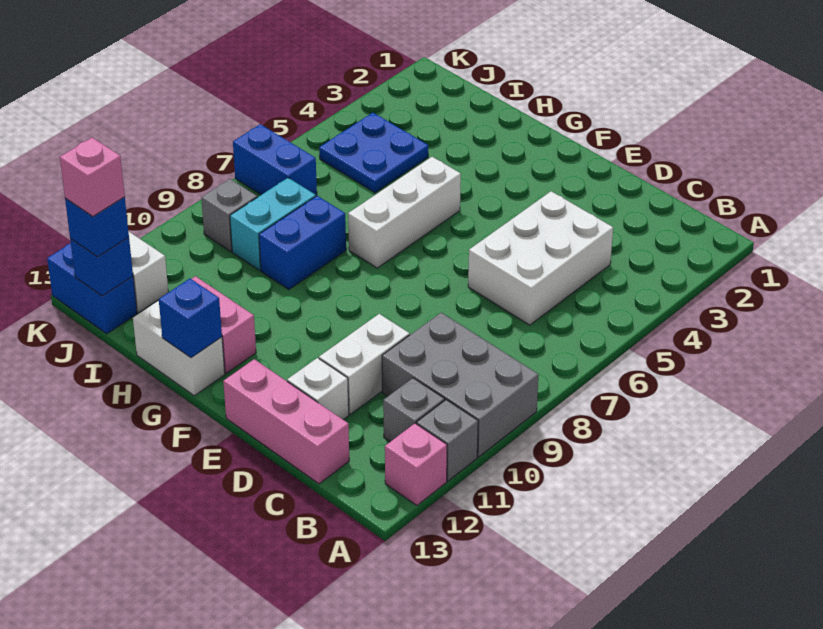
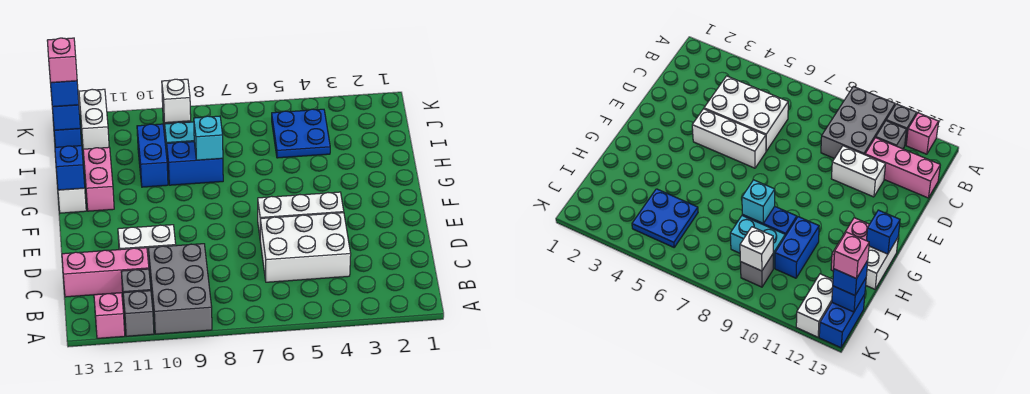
pink brick C13:E13 level 1 -> pink brick C11:C13 level 1
white brick D12 level 1 -> white brick J9 level 2
white brick G5:G7 level 1 -> white brick E4:E6 level 1
none -> cyan brick H8 level 2
blue brick J7:K7 level 1 -> blue brick H10:I10 level 1

